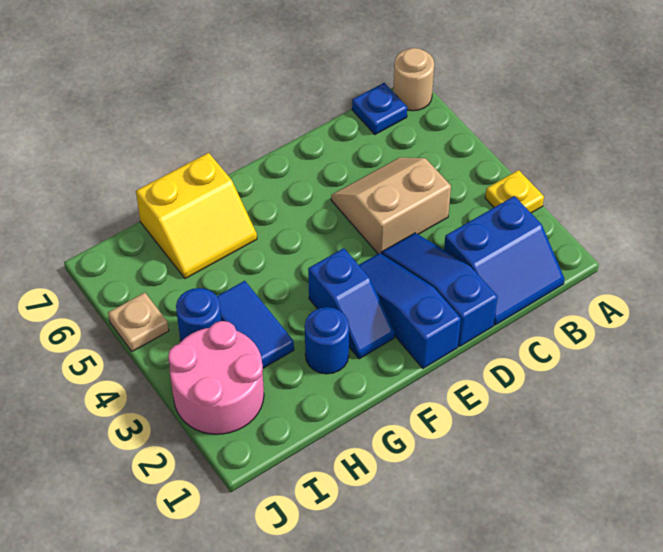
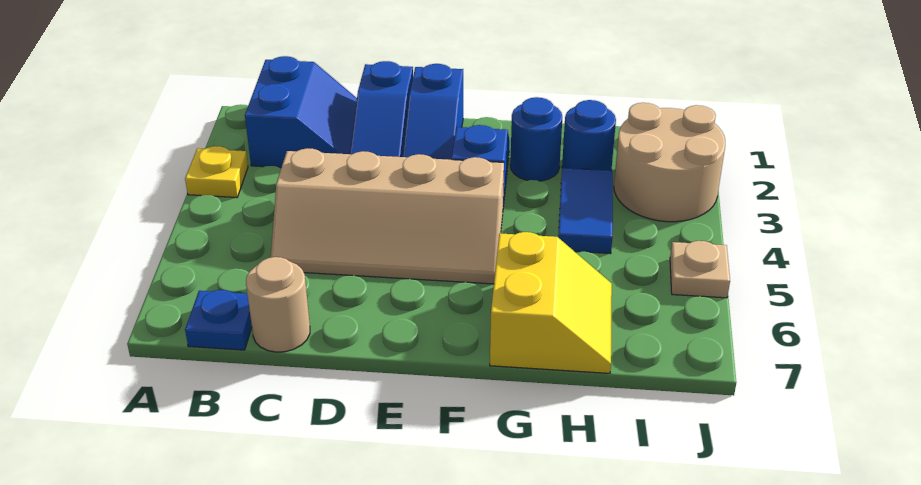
tan round brick A7 level 1 -> tan round brick C7 level 1
blue slope B1:C2 level 1 top 2 -> blue slope B1:C2 level 1 top B
tan slope C4:D5 level 1 top 4 -> tan slope C4:F5 level 1 top 4
yellow slope G6:H7 level 1 top 7 -> yellow slope G6:H7 level 1 top G
pink round brick I2:J3 level 1 -> tan round brick I2:J3 level 1
blue round brick I4 level 1 -> blue round brick H2 level 1

